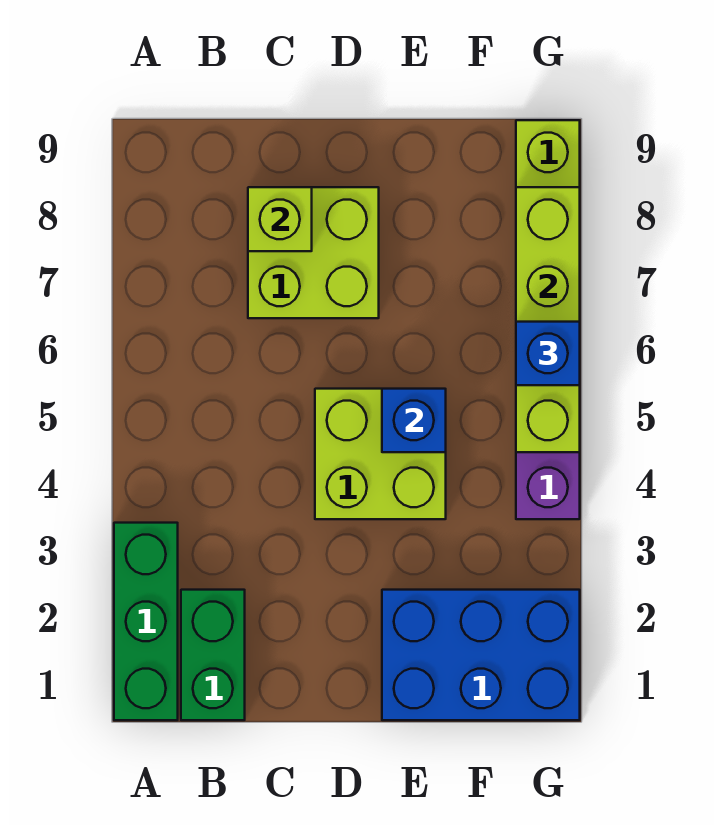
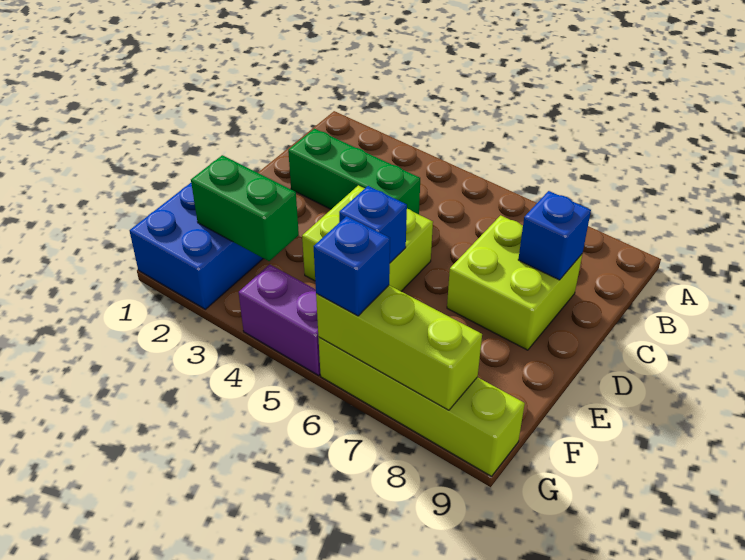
green brick A1:A3 level 1 -> green brick C2:C4 level 1
green brick B1:B2 level 1 -> green brick F2:F3 level 2
lime brick C8 level 2 -> blue brick C8 level 2
lime brick G5:G8 level 2 -> lime brick G6:G8 level 2

